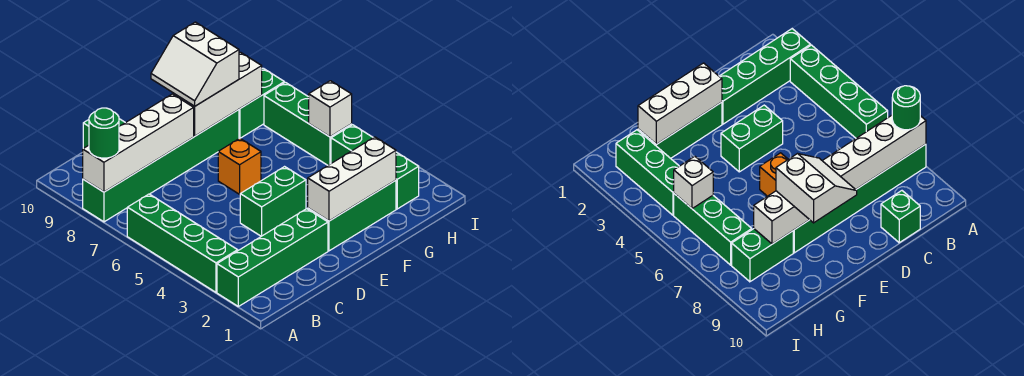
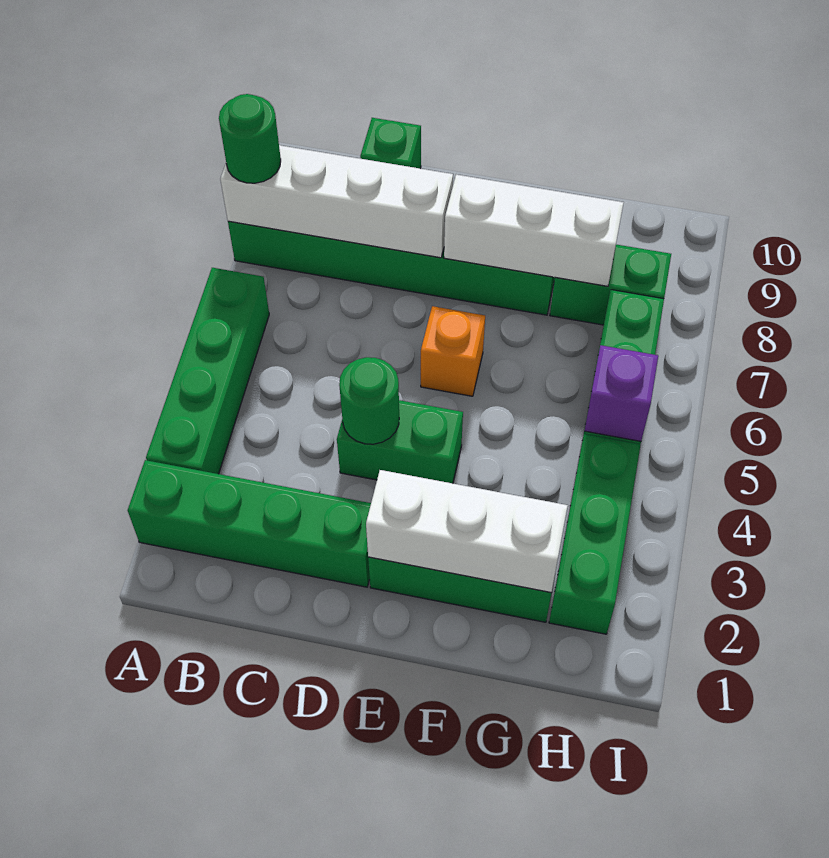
none -> green round brick D4 level 2
white slope E8:F9 level 3 top F -> none
white brick H5 level 2 -> purple brick H5 level 2

